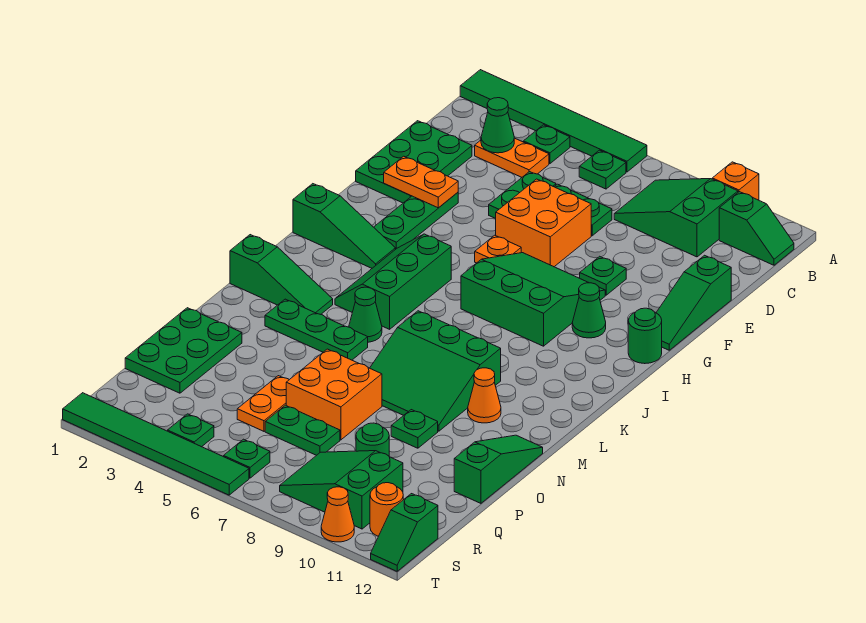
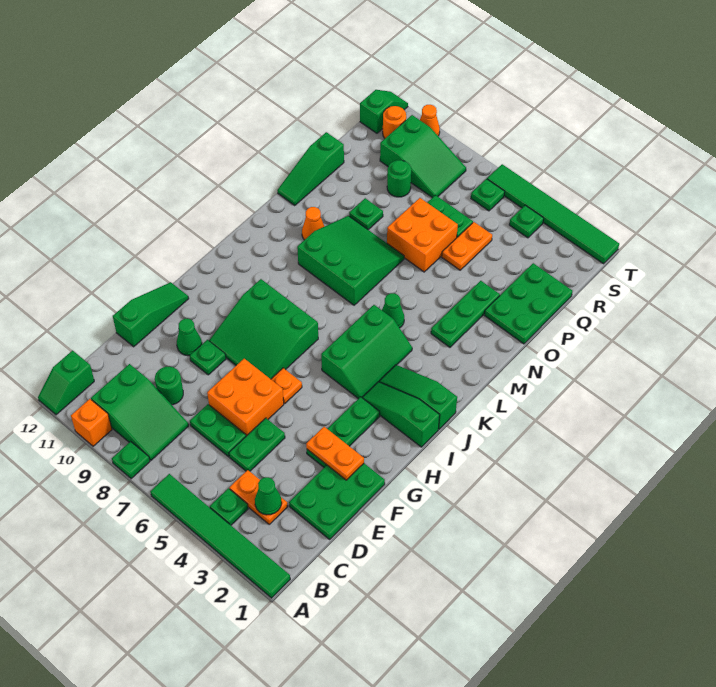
green plate B6 level 1 -> green plate A8 level 1
green slope B11:B12 level 1 top 11 -> green slope A12:B12 level 1 top B
green cone H10 level 1 -> green cone F10 level 1
green round brick H12 level 1 -> green round brick D9 level 1
green slope L1:L3 level 1 top 1 -> green slope J1:J3 level 1 top 1
green plate M3:M5 level 1 -> green plate M3:O3 level 1

